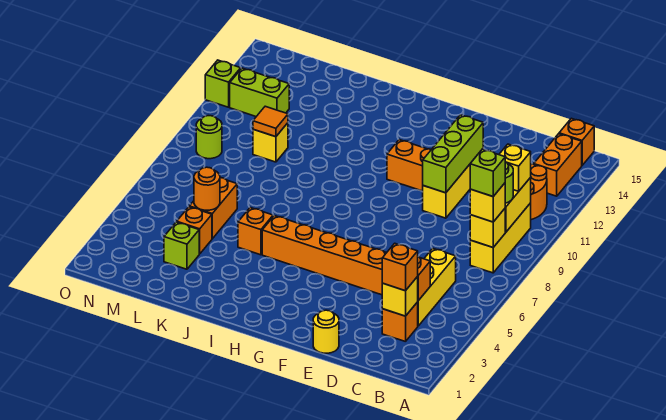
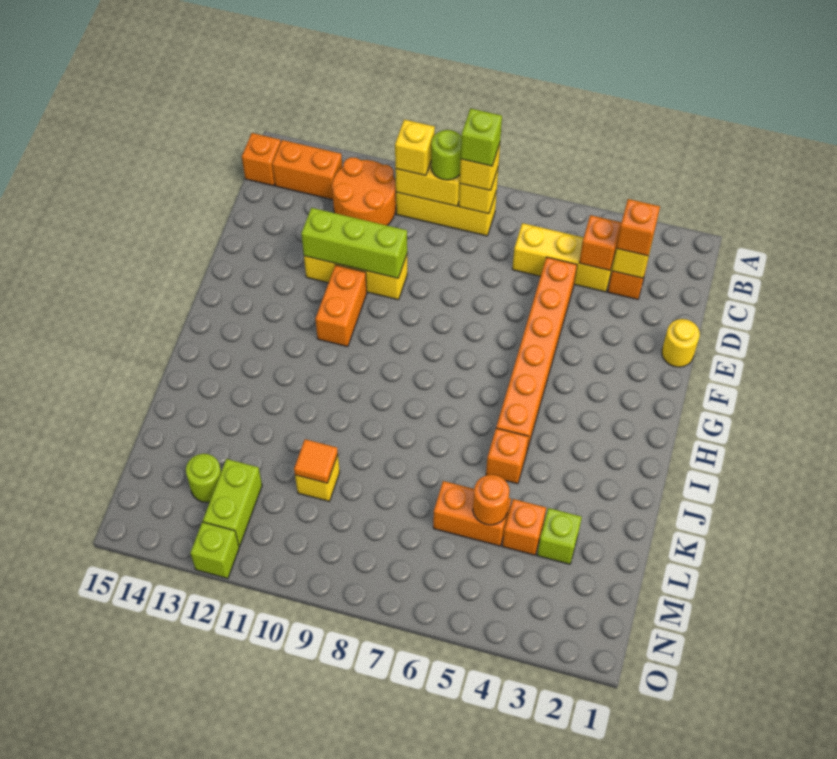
lime round brick N9 level 1 -> lime round brick M13 level 1

